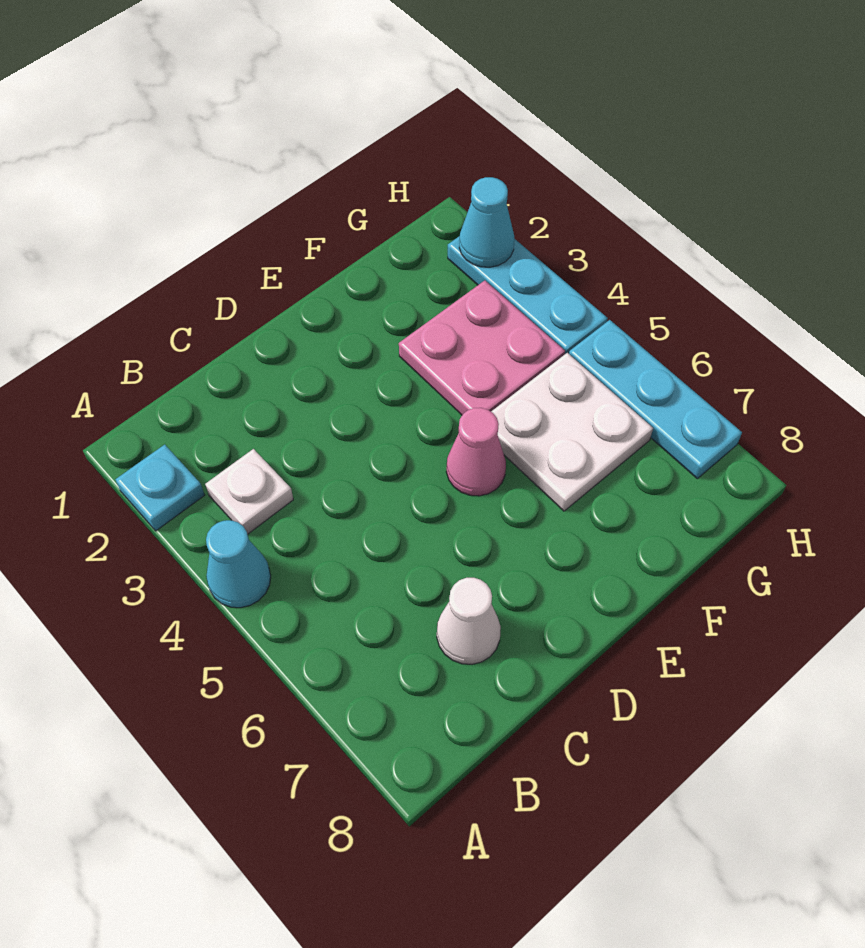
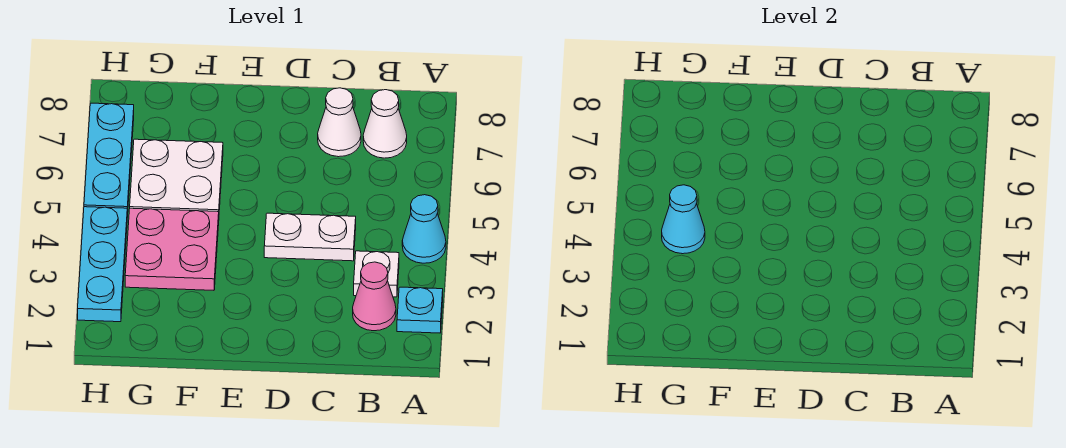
none -> white cone B7 level 1
none -> white plate C4:D4 level 1
pink cone E5 level 1 -> pink cone B2 level 1
cyan cone H2 level 2 -> cyan cone G4 level 2

